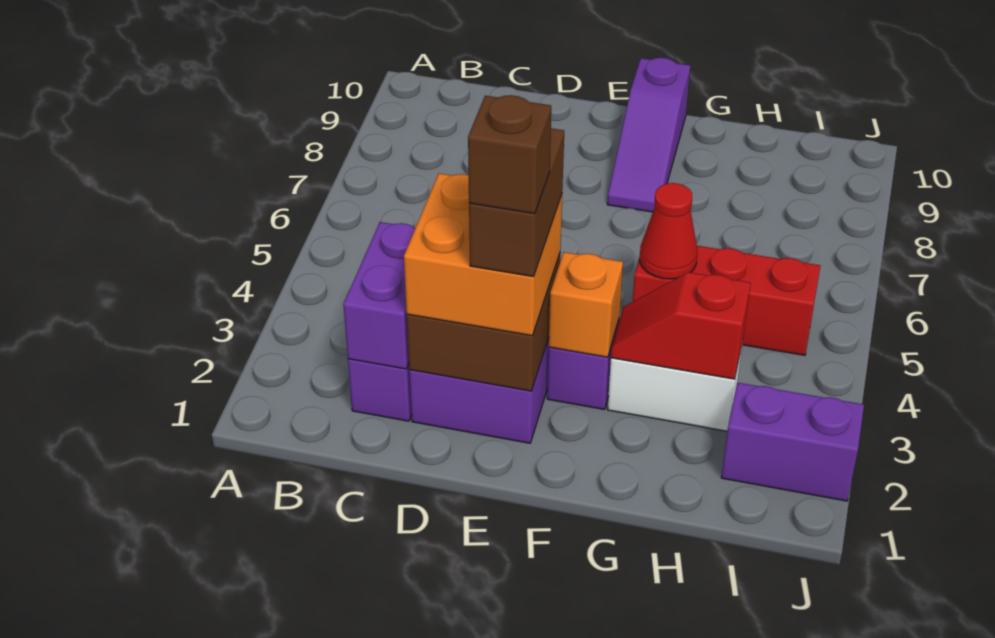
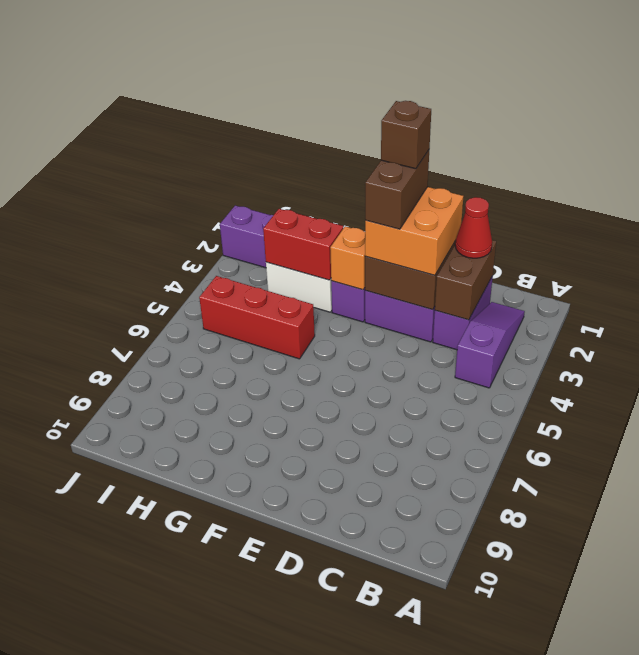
purple brick C2:C3 level 2 -> brown brick C2:C3 level 2
purple slope F8:F10 level 1 top 10 -> purple slope B2:B4 level 1 top 4
red slope G3:H3 level 2 top H -> red brick G3:H3 level 2
red cone G5 level 2 -> red cone C2 level 3

